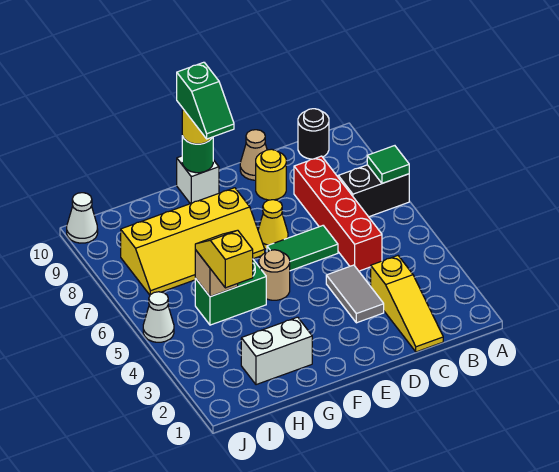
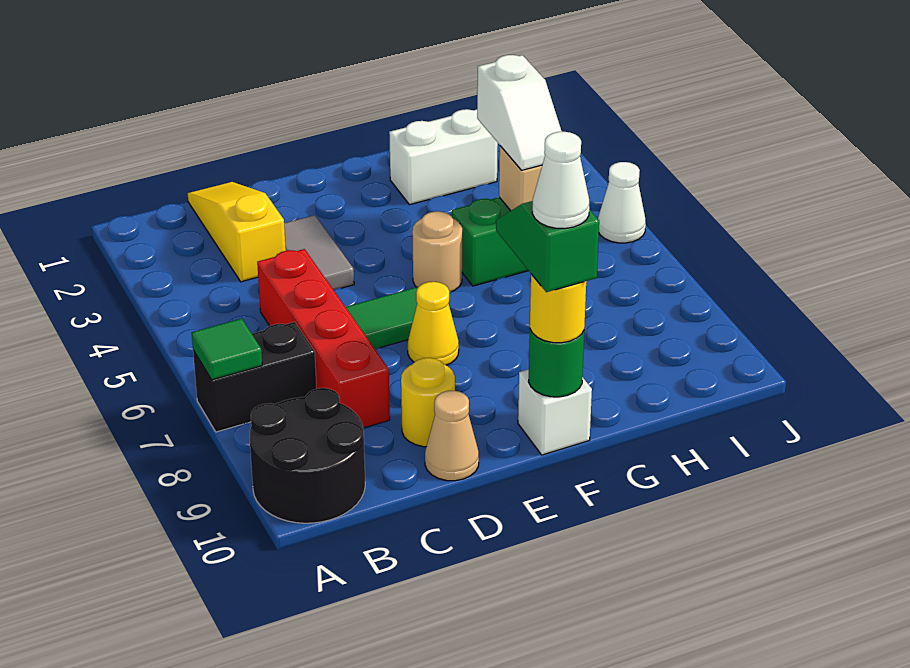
black round brick B10 level 1 -> black round brick A9:B10 level 1
yellow slope F7:I8 level 1 top 8 -> none
yellow slope H4:H5 level 3 top 4 -> white slope H4:H5 level 3 top 4
white cone J10 level 1 -> white cone F10 level 5

